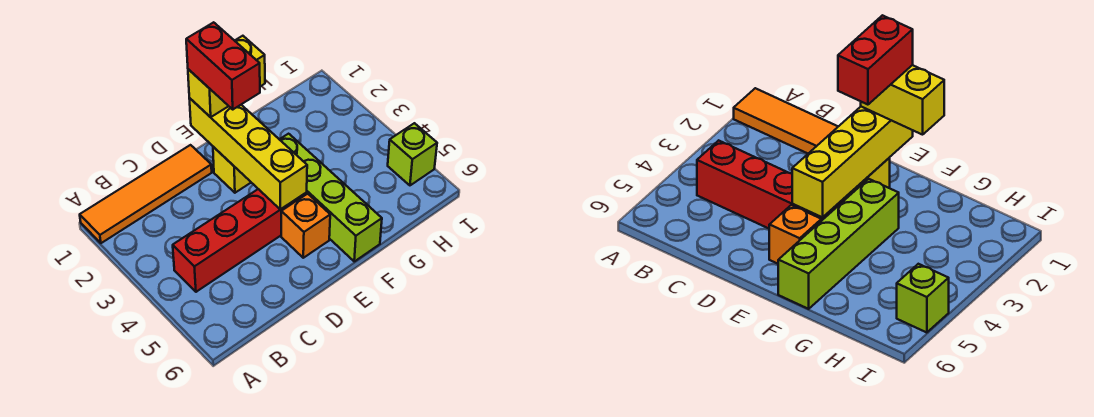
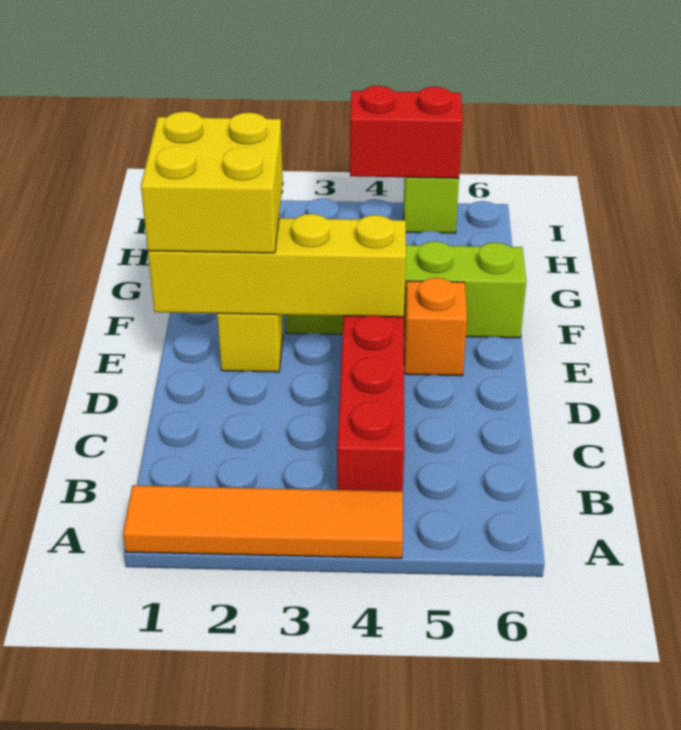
orange tile A1:D1 level 1 -> orange tile A1:A4 level 1
yellow brick E1:F1 level 3 -> yellow brick E1:F2 level 3
red brick E1:E2 level 4 -> red brick I4:I5 level 2

